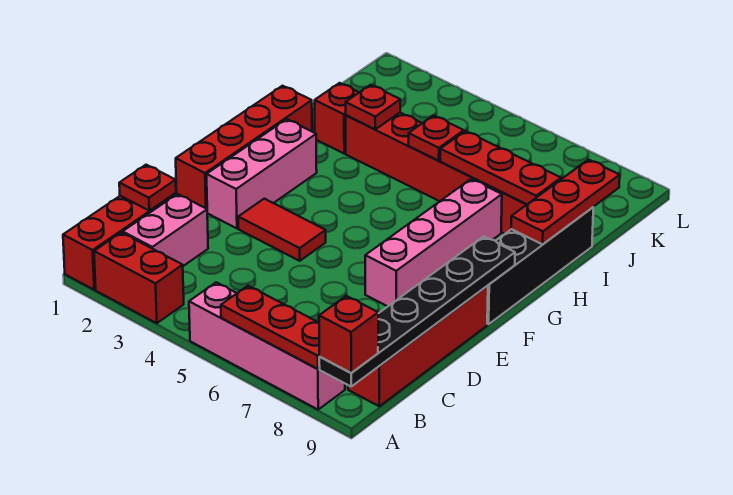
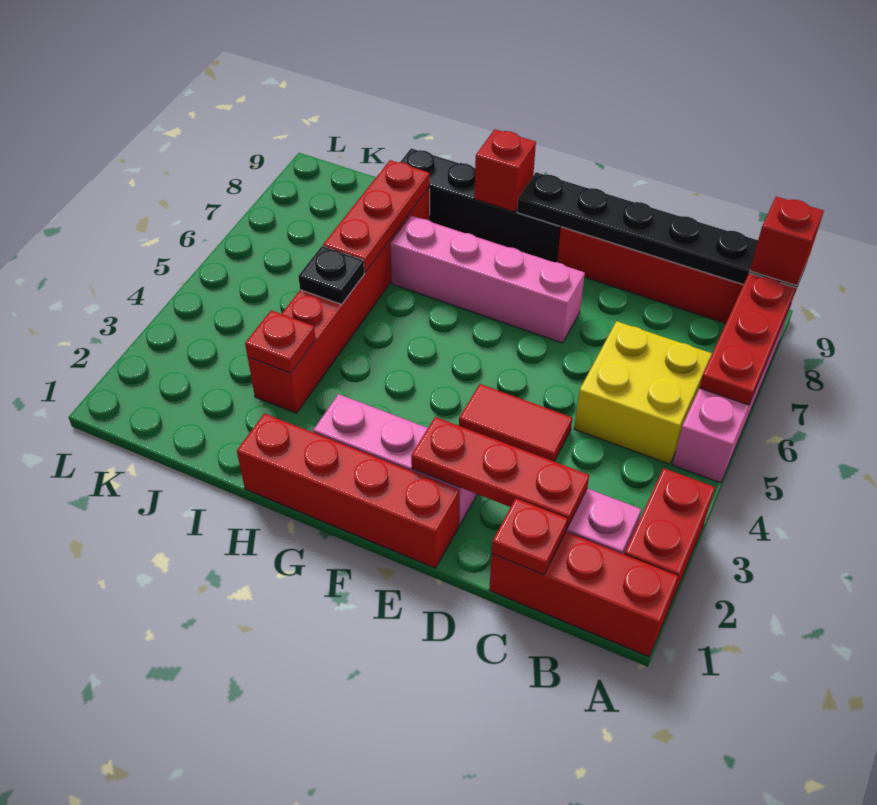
none -> yellow brick B5:C6 level 1
red tile E3:E4 level 1 -> red tile D4:E4 level 1
red plate H9:J9 level 2 -> red plate C2:E2 level 2
red brick I2 level 1 -> red brick G9 level 2
red plate I5 level 2 -> black plate I5 level 2

